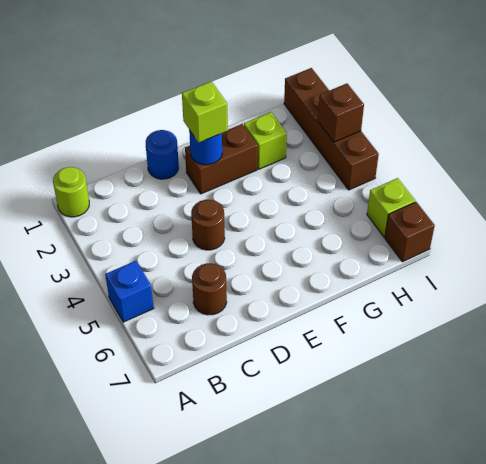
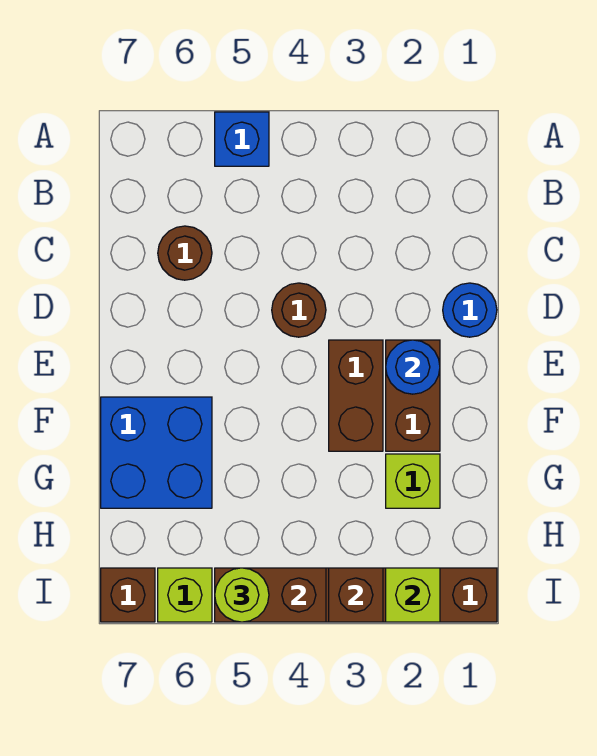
lime round brick A1 level 1 -> lime round brick I5 level 3
lime brick E2 level 3 -> lime brick I2 level 2
none -> brown brick E3:F3 level 1
none -> blue brick F6:G7 level 1
none -> brown brick I4:I5 level 2

